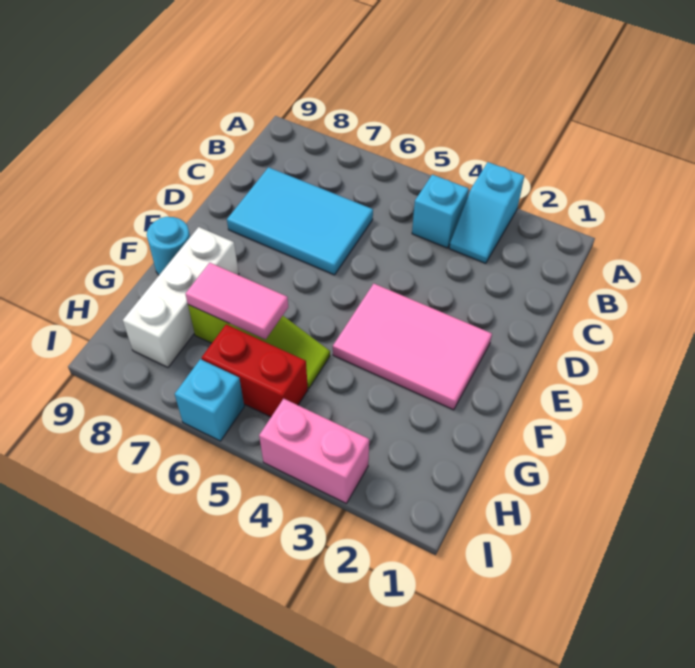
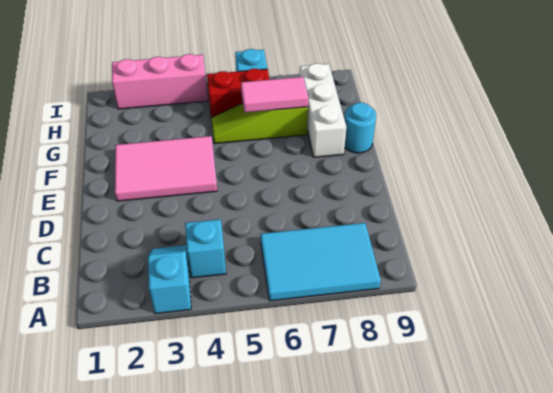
cyan tile C6:D8 level 1 -> cyan tile A6:B8 level 1
pink brick I3:I4 level 1 -> pink brick I2:I4 level 1

